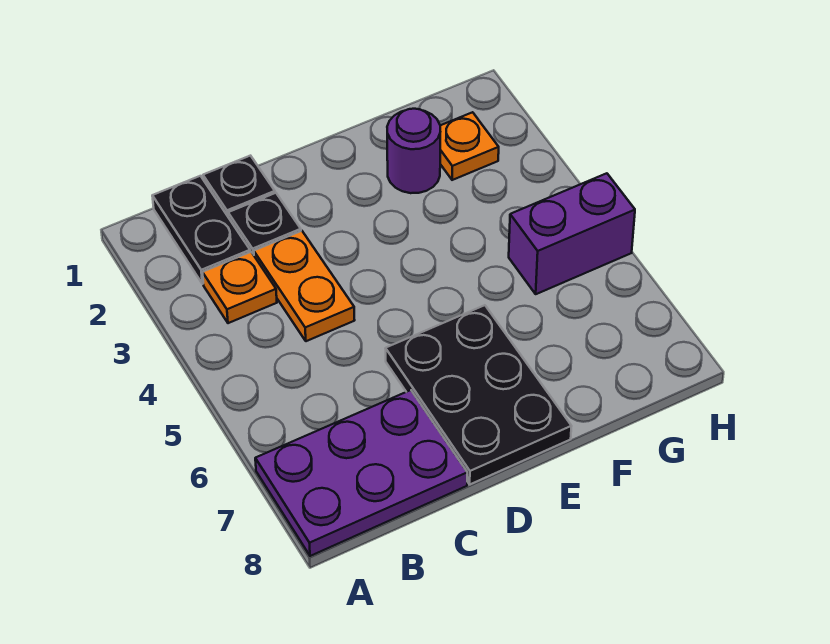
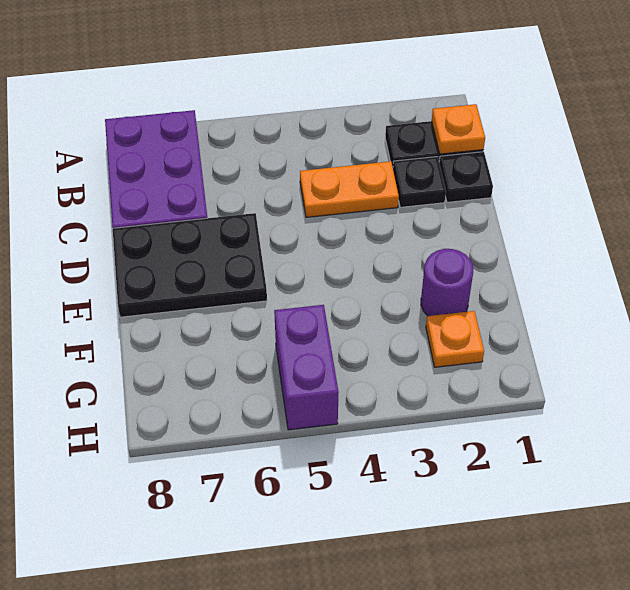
orange plate B3 level 1 -> orange plate B1 level 2

